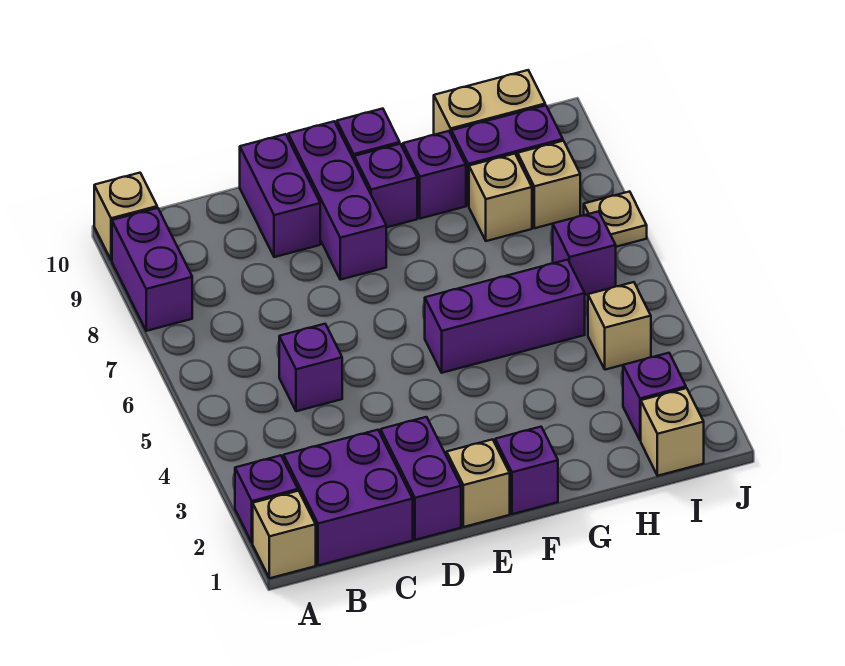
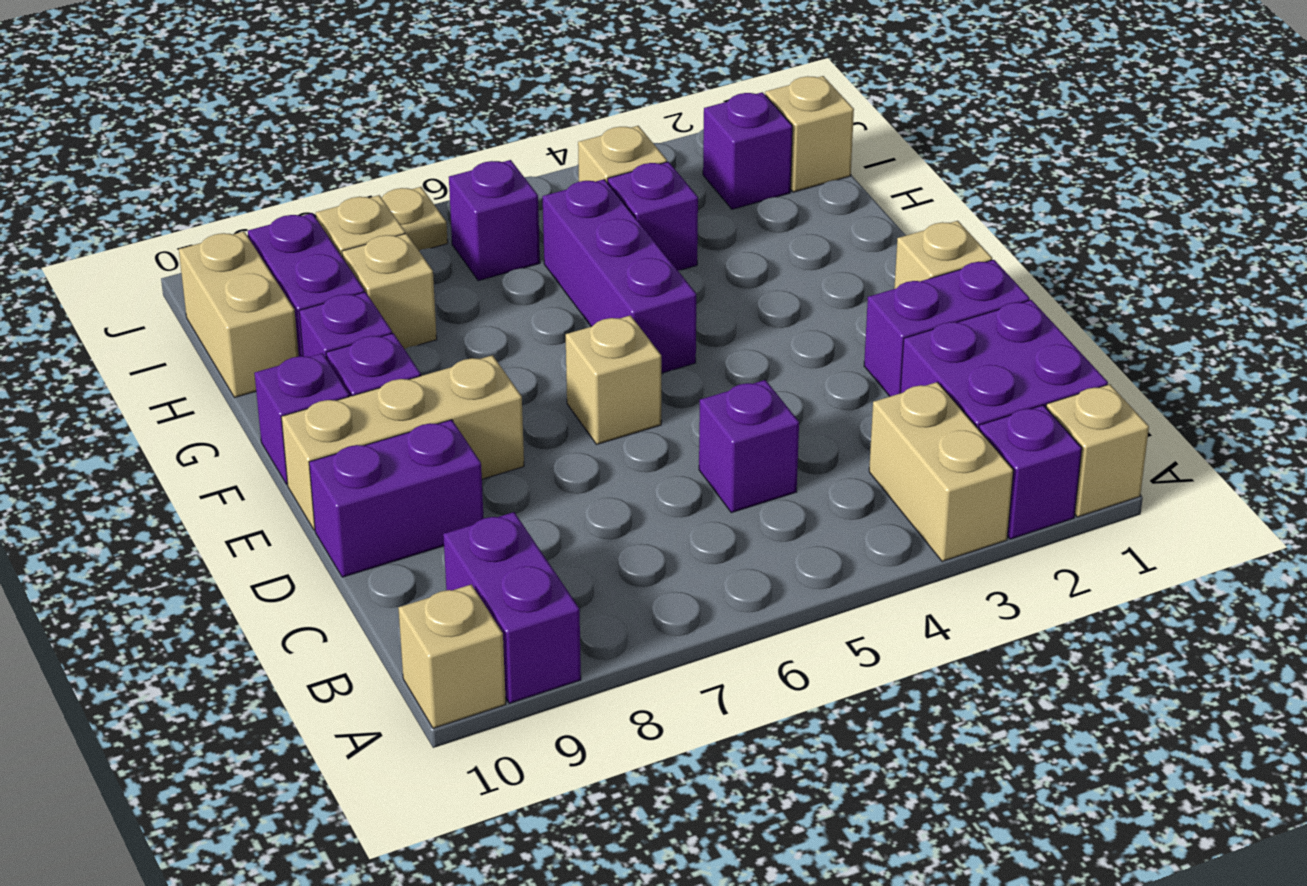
none -> tan brick A3:B3 level 1
purple brick A8:A9 level 1 -> purple brick A9:B9 level 1
none -> tan brick E6 level 1
purple brick E8:E10 level 1 -> tan brick E8:E10 level 1
purple brick F1 level 1 -> purple brick H4 level 1

